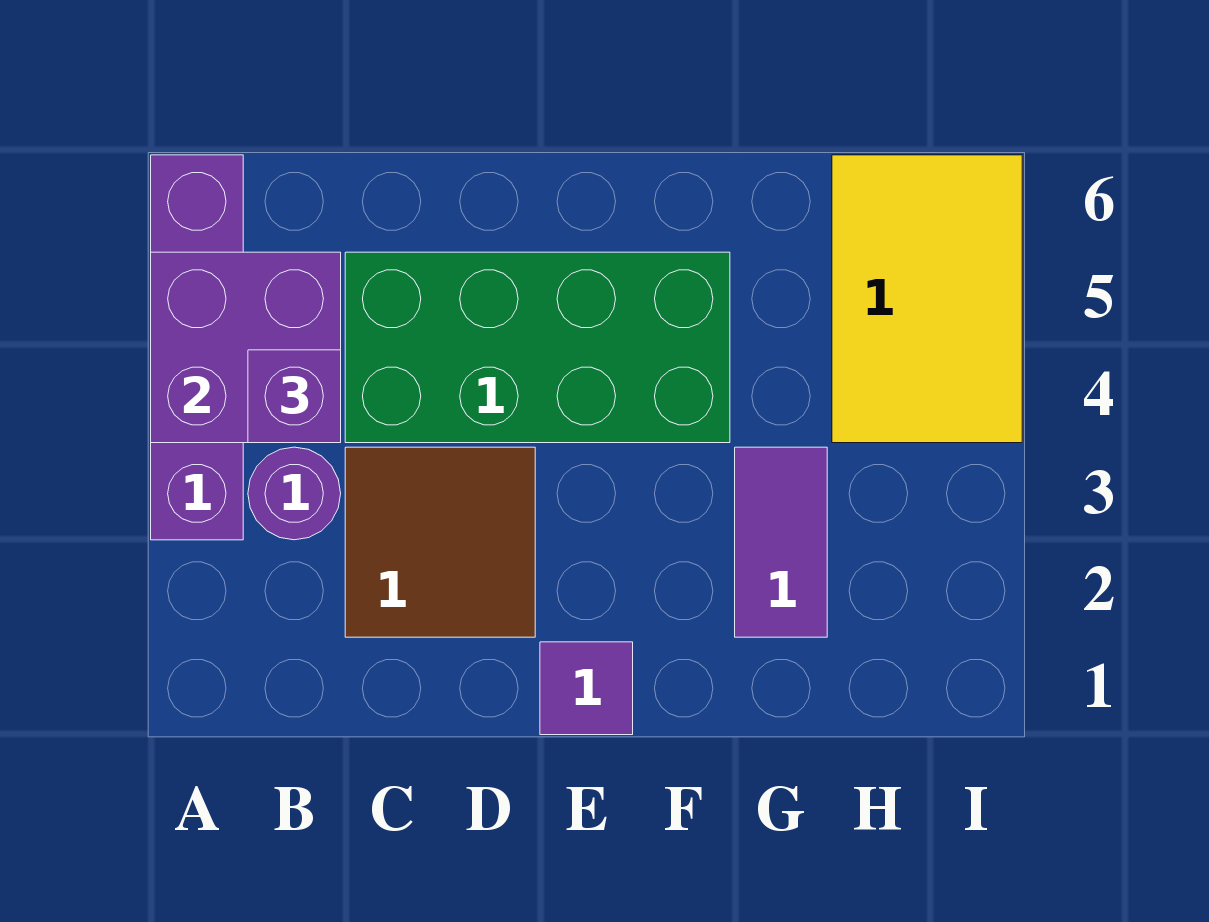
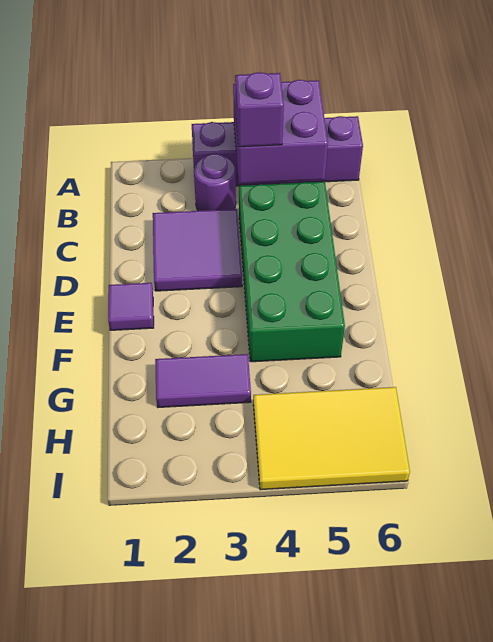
brown tile C2:D3 level 1 -> purple tile C2:D3 level 1

